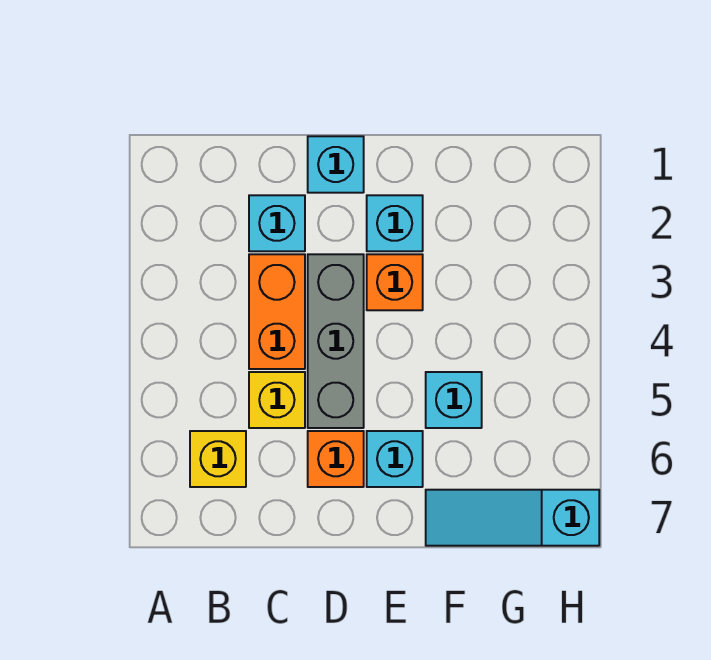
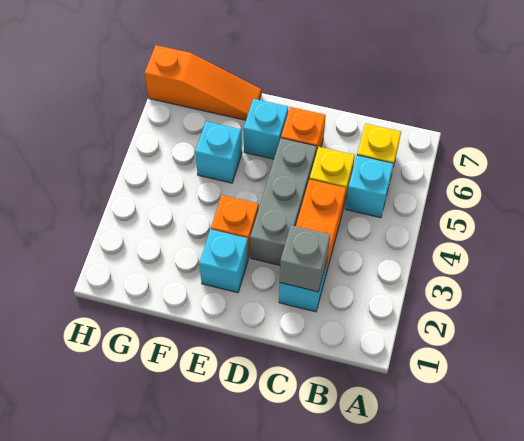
none -> grey brick C2 level 2
cyan brick D1 level 1 -> cyan brick B5 level 1
cyan slope F7:H7 level 1 top H -> orange slope F7:H7 level 1 top H

